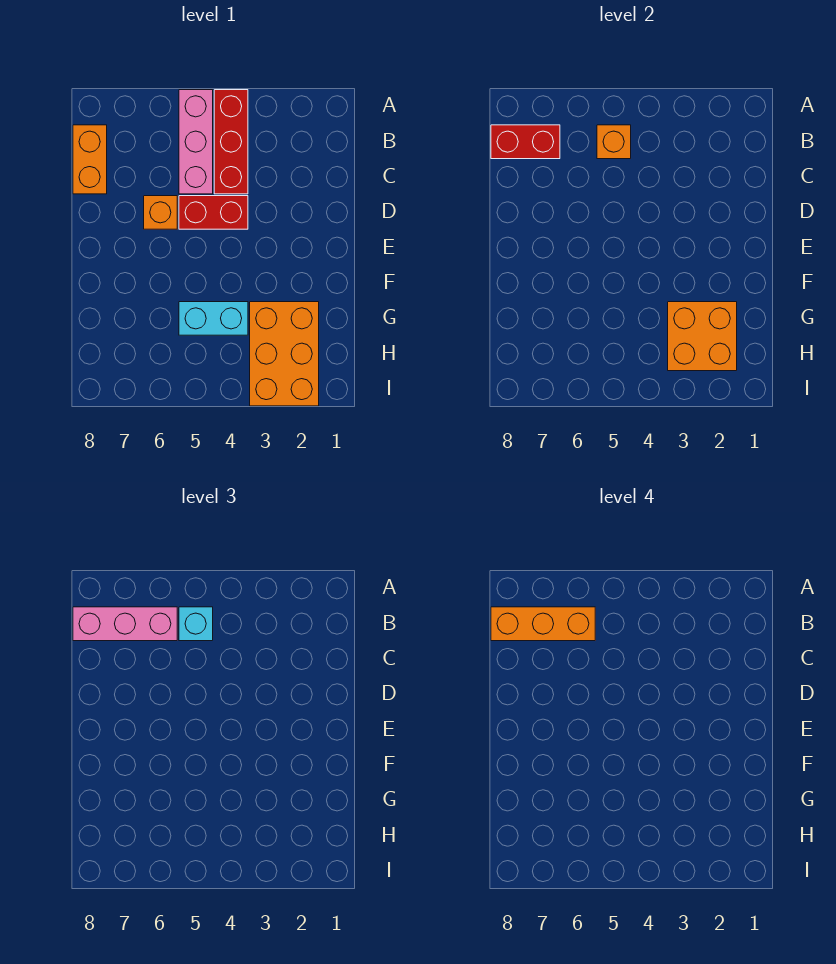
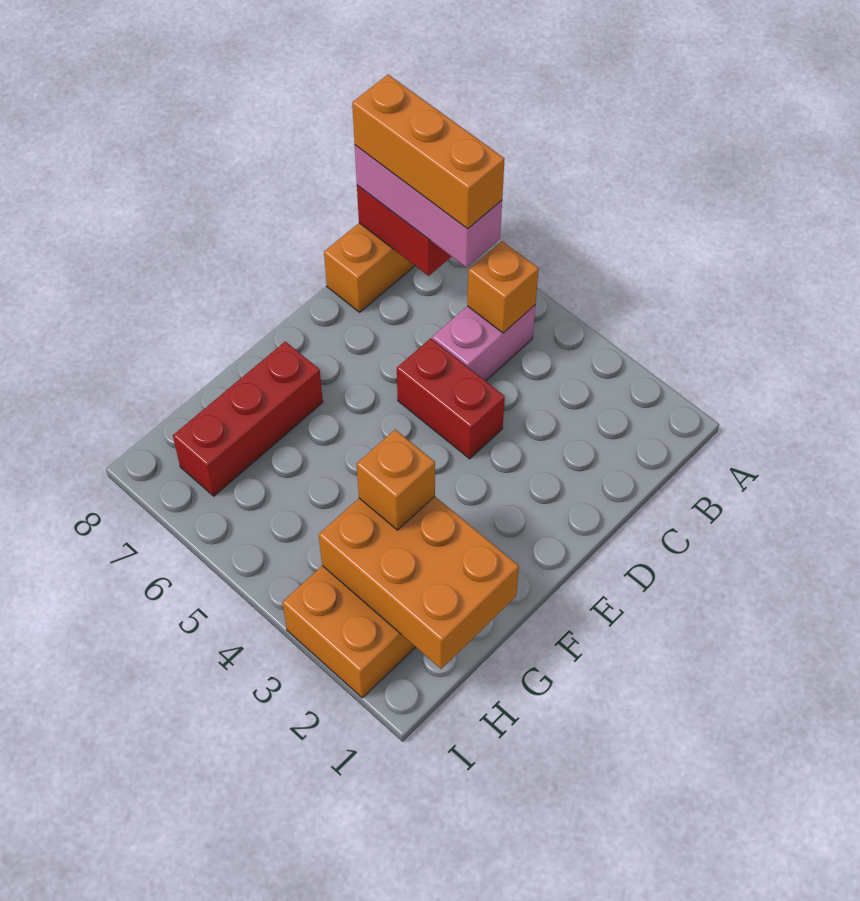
red brick A4:C4 level 1 -> red brick F7:H7 level 1
pink brick A5:C5 level 1 -> pink brick B5:C5 level 1
cyan brick B5 level 3 -> none
orange brick D6 level 1 -> orange brick G3 level 3
orange brick G2:H3 level 2 -> orange brick G1:H3 level 2
cyan brick G4:G5 level 1 -> none

